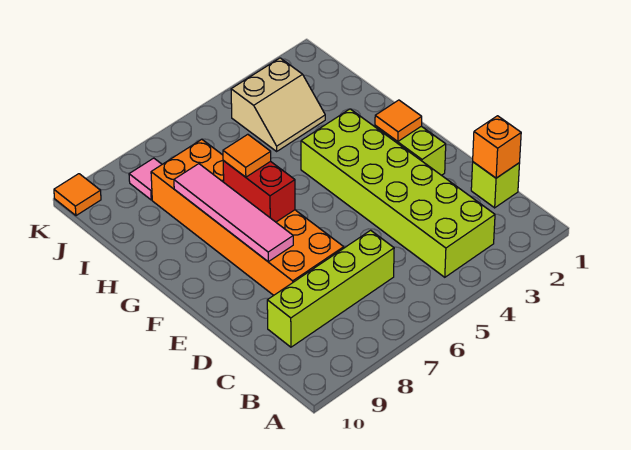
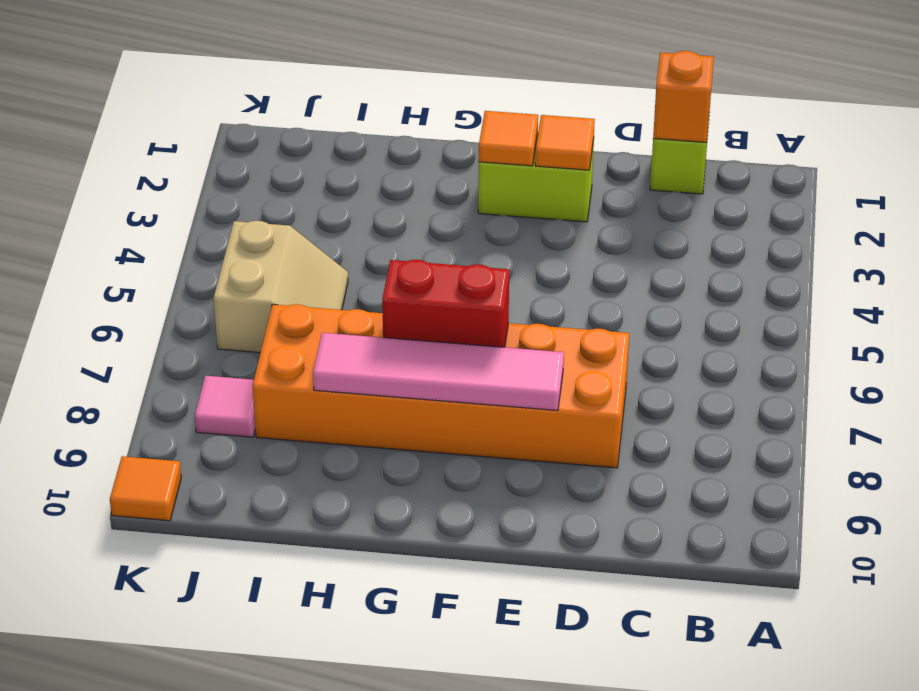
lime brick B3:G4 level 1 -> none
lime brick C6:C9 level 1 -> none
orange tile G7 level 3 -> orange tile E2 level 2
tan slope I3:J4 level 1 top J -> tan slope I5:J6 level 1 top J

